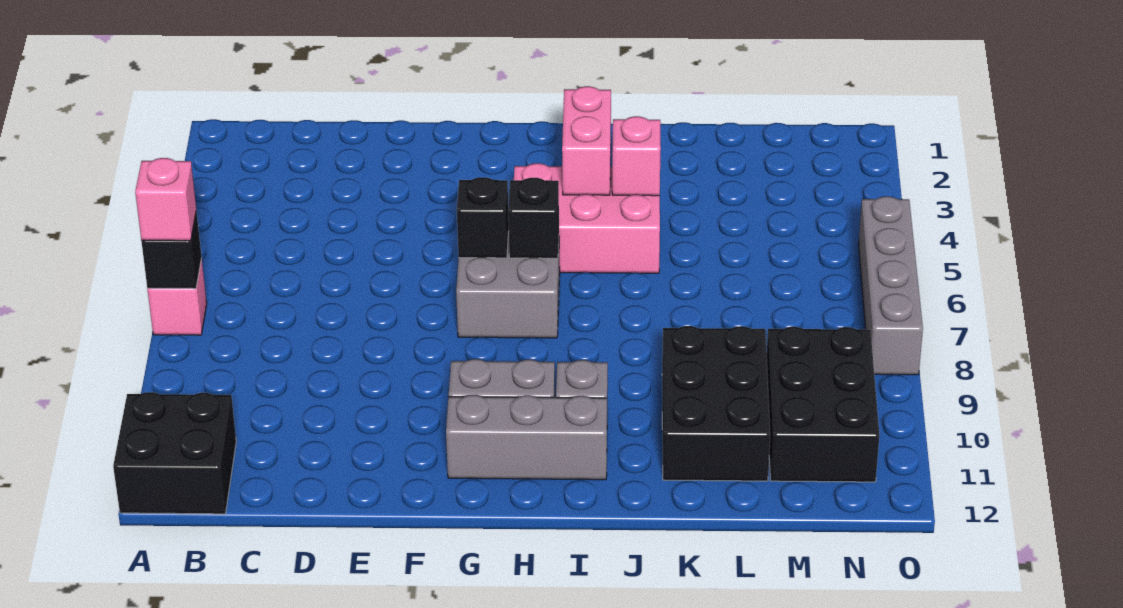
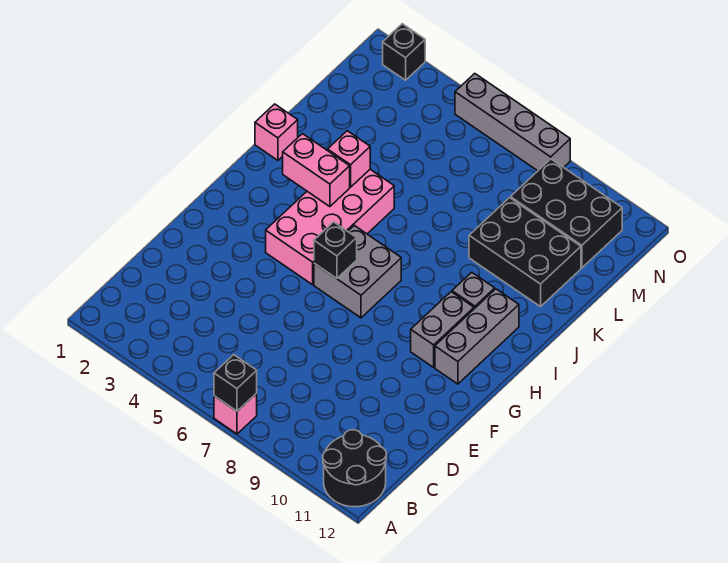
pink brick A7 level 3 -> pink brick J1 level 1
black brick A11:B12 level 1 -> black round brick A11:B12 level 1
pink brick H4:J5 level 1 -> pink brick G4:J5 level 1
black brick H6 level 2 -> black brick O2 level 1

